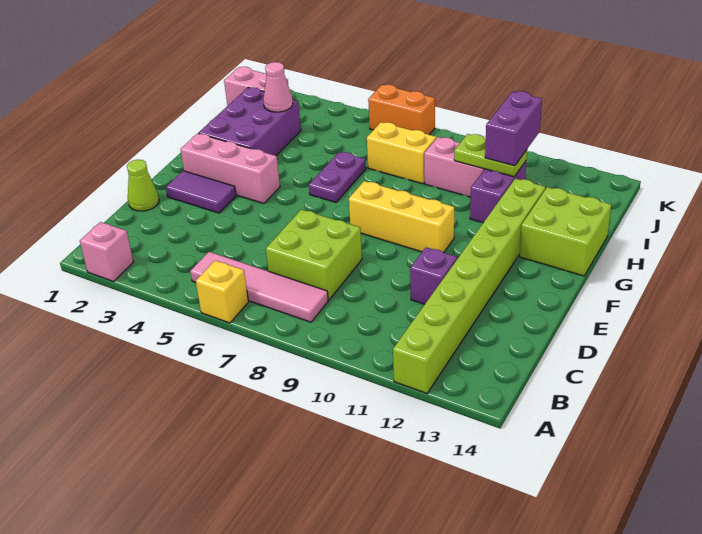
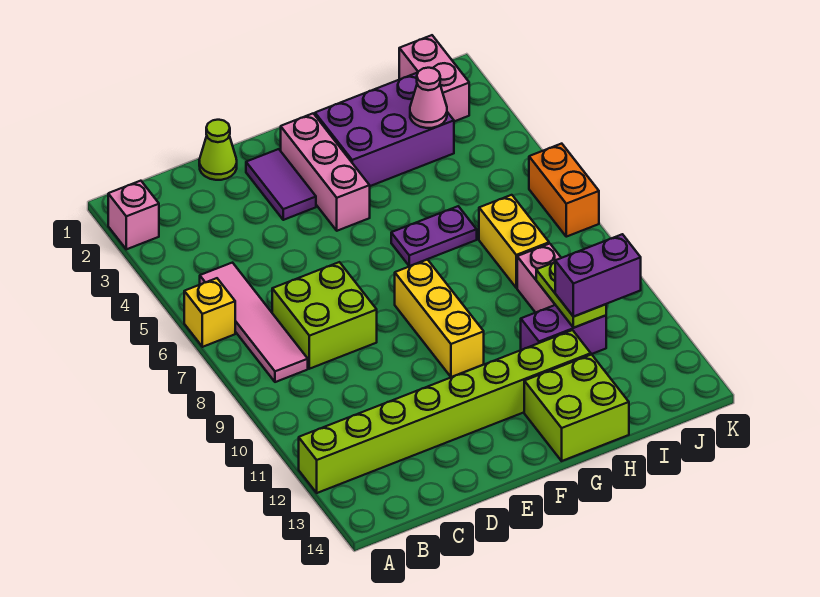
purple brick D11 level 1 -> none

